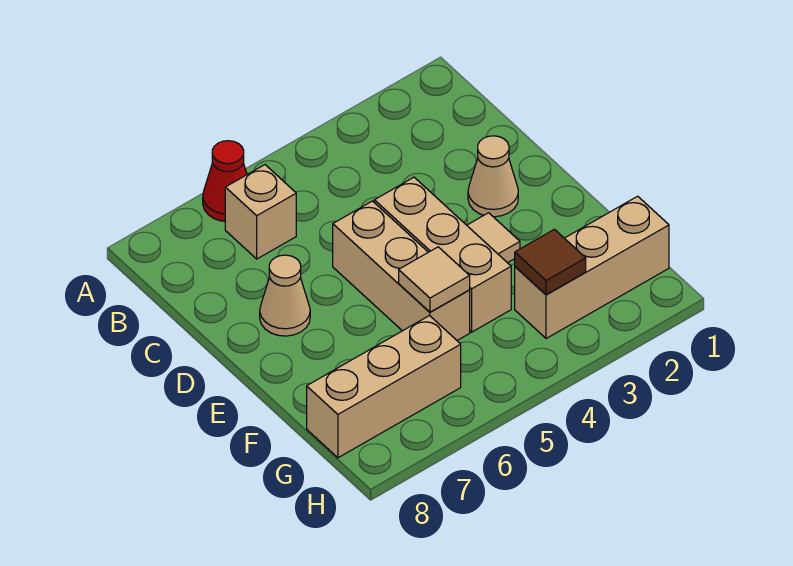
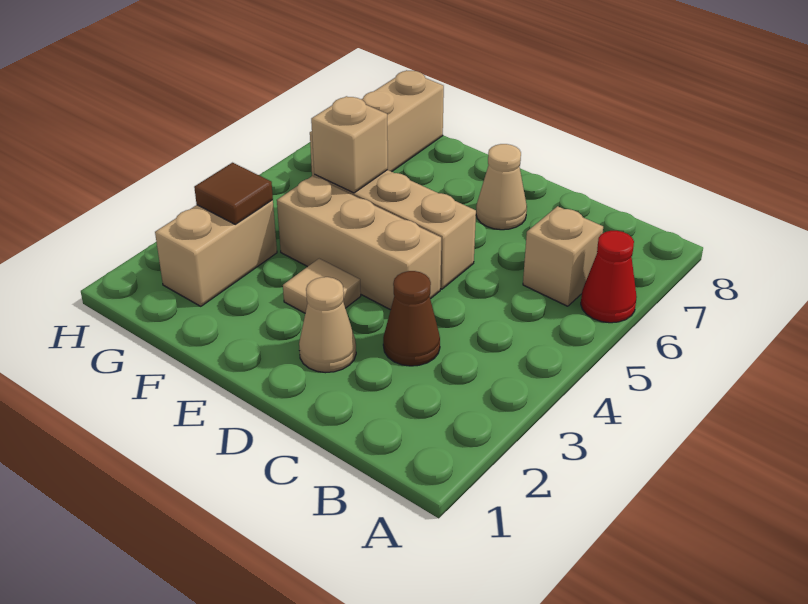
none -> brown cone C3 level 1
tan tile F5 level 2 -> tan brick F5 level 2
tan brick G1:G3 level 1 -> tan brick G2:G3 level 1

